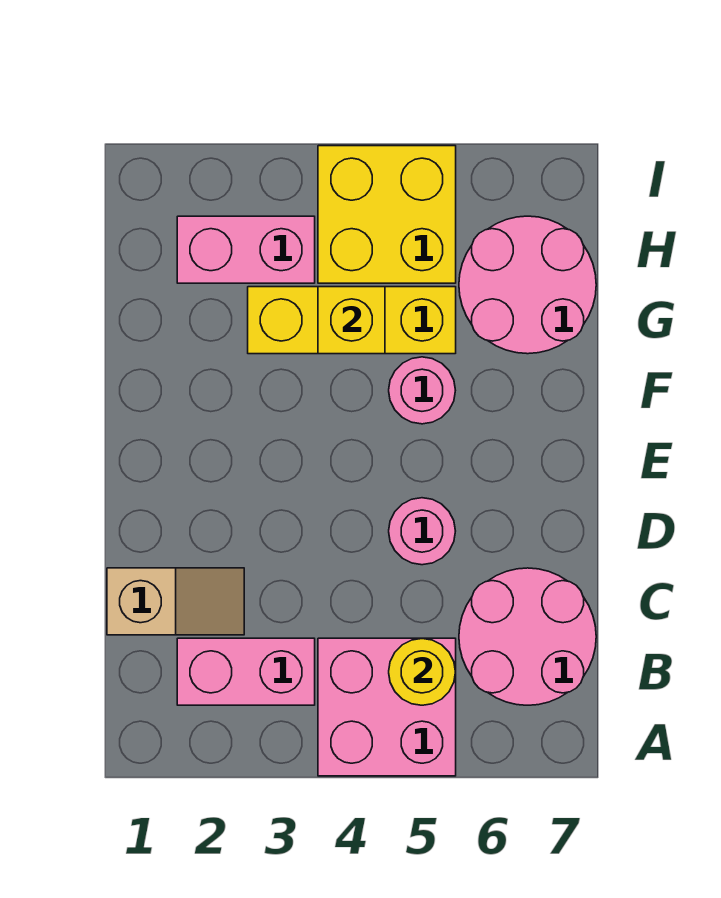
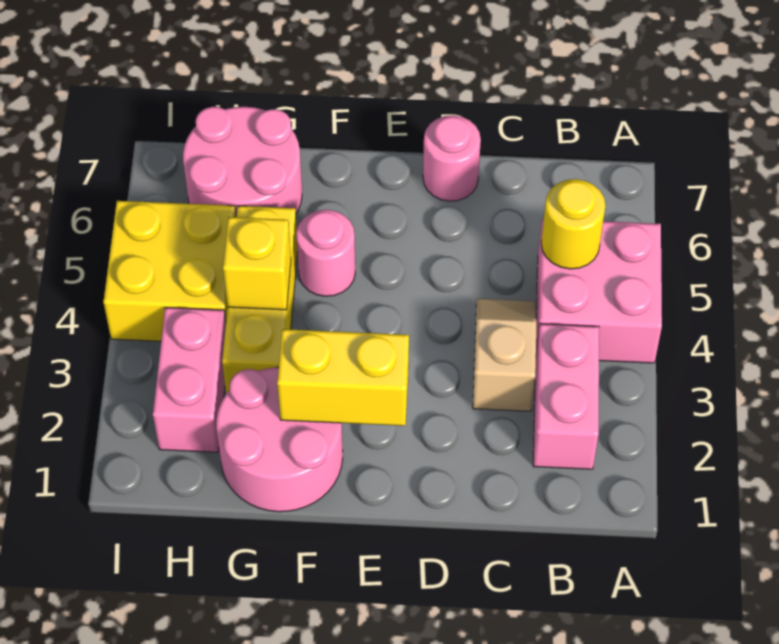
pink round brick B6:C7 level 1 -> pink round brick F1:G2 level 1
tan slope C1:C2 level 1 top 1 -> tan slope C3:C4 level 1 top 3
pink round brick D5 level 1 -> pink round brick D7 level 1
none -> yellow brick E2:F2 level 2

